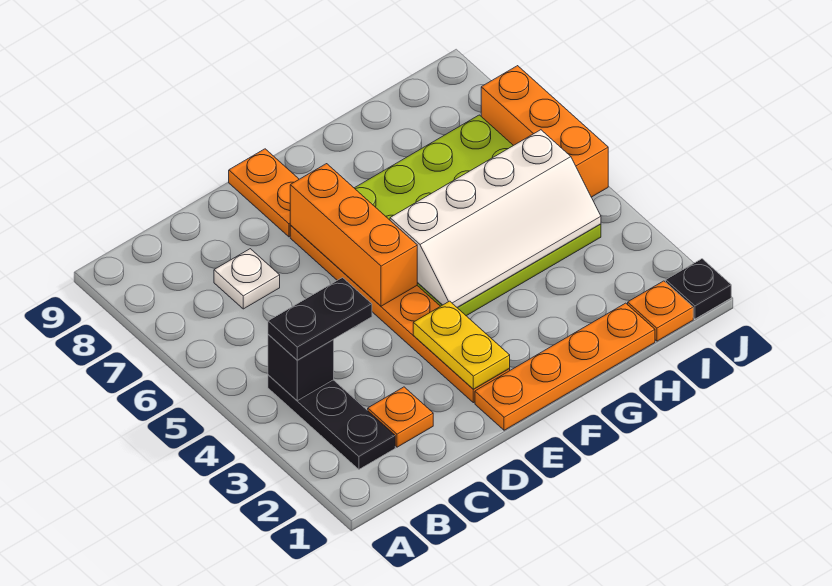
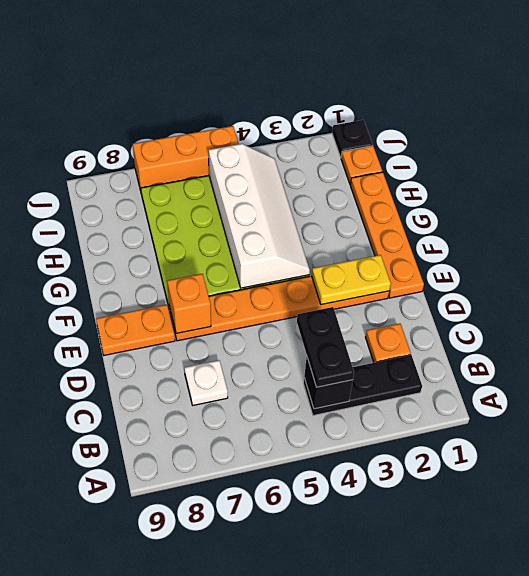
orange brick E5:E7 level 2 -> orange brick E7 level 2

